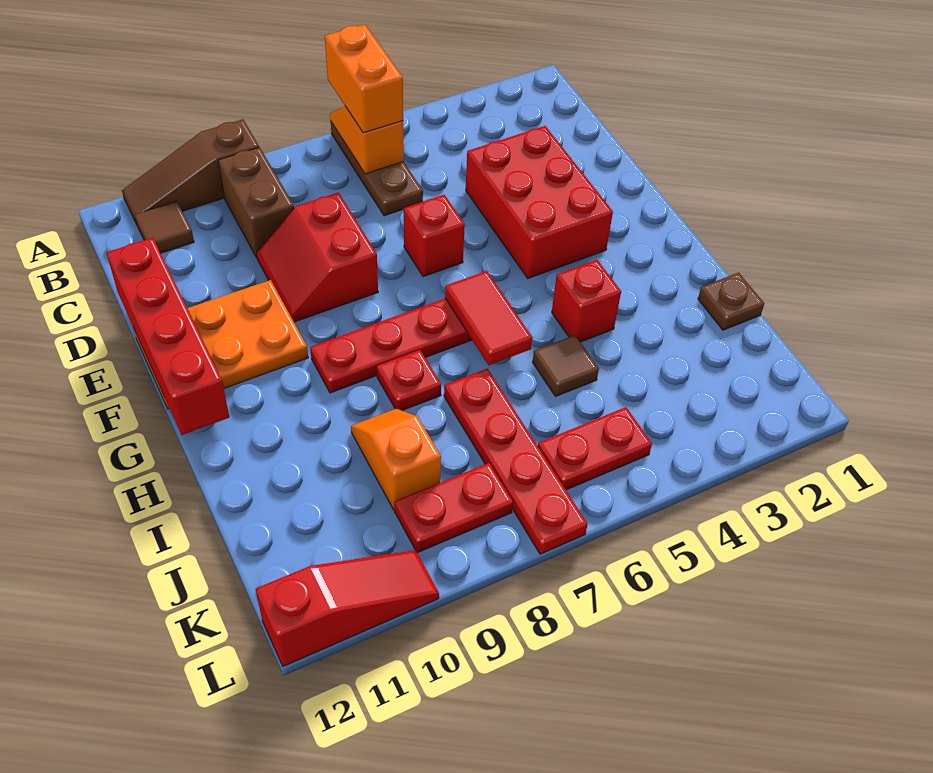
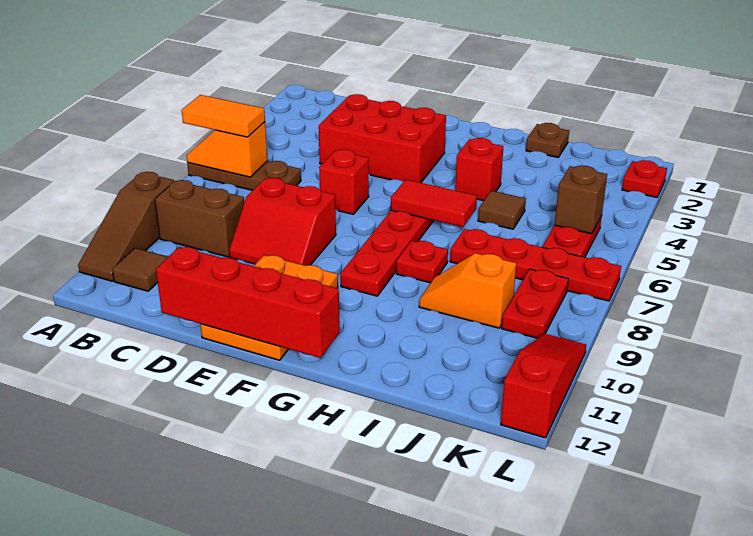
orange brick A6:B6 level 3 -> orange tile A6:B6 level 3
none -> brown brick K5 level 2
none -> red plate L2 level 1

